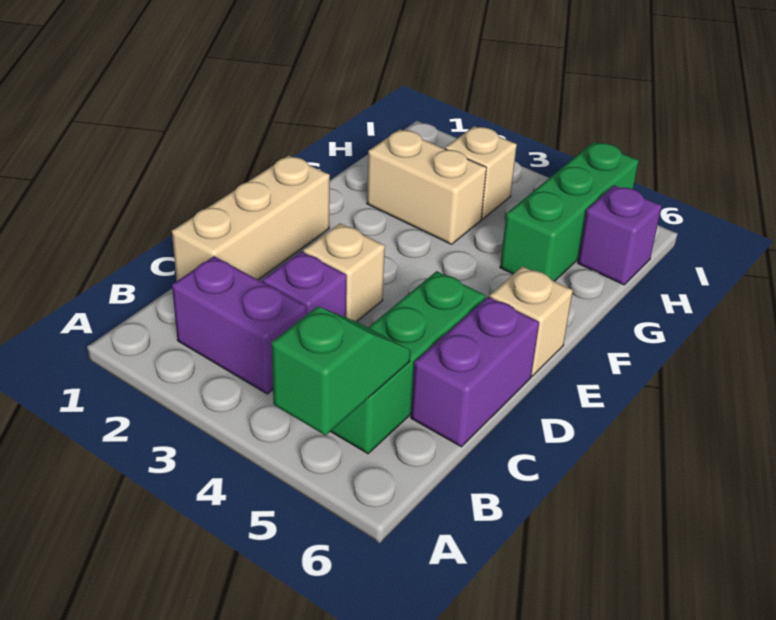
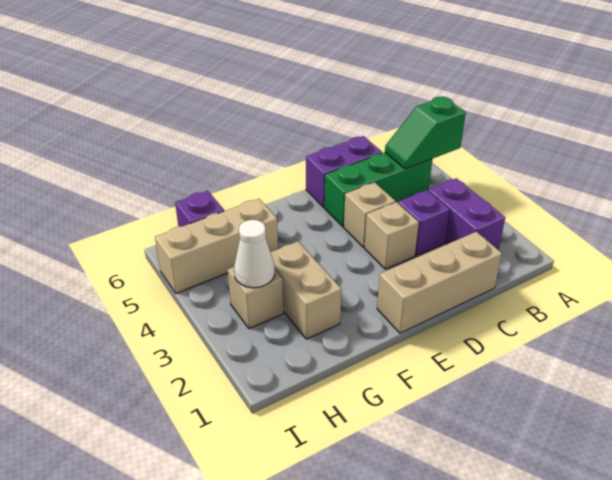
tan brick E6 level 1 -> tan brick D4 level 1
green brick G5:I5 level 1 -> tan brick G5:I5 level 1
none -> white cone H3 level 2

